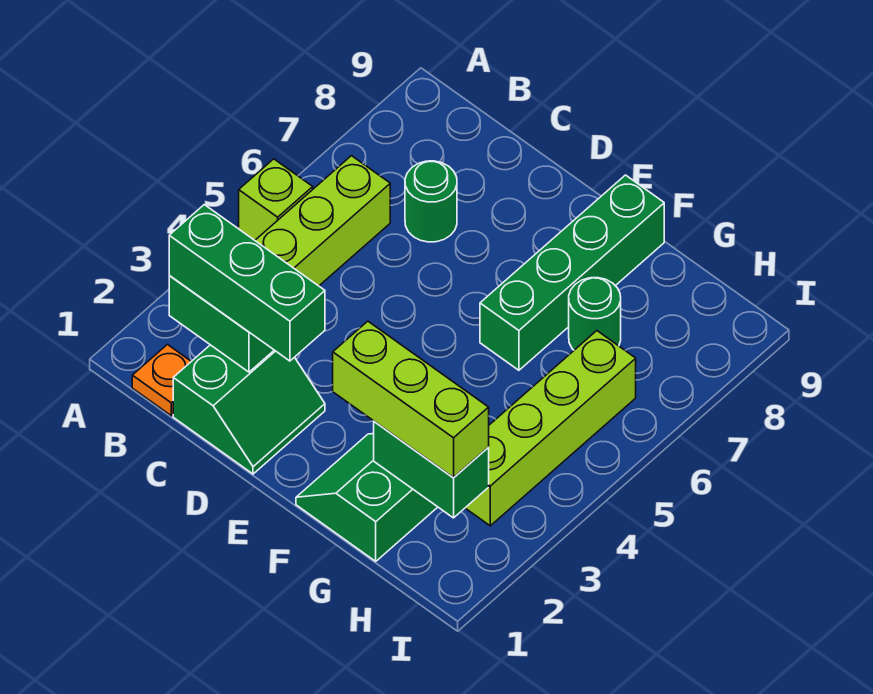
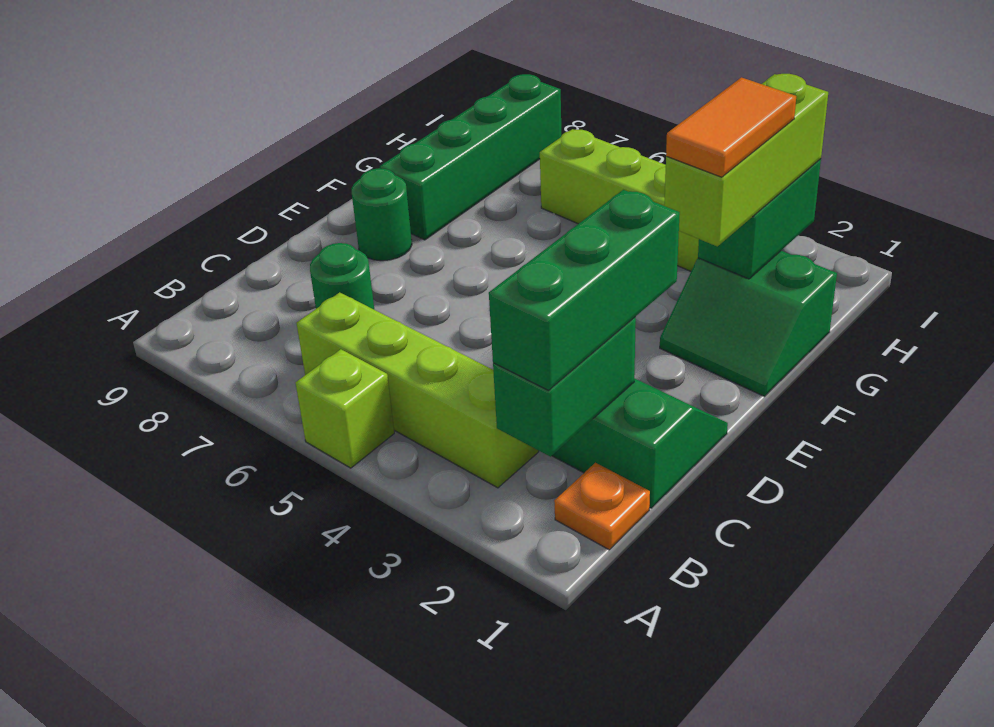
none -> orange tile F2:G2 level 4
green brick F6:F9 level 1 -> green brick F8:I8 level 1
green round brick G7 level 1 -> green round brick E8 level 1

